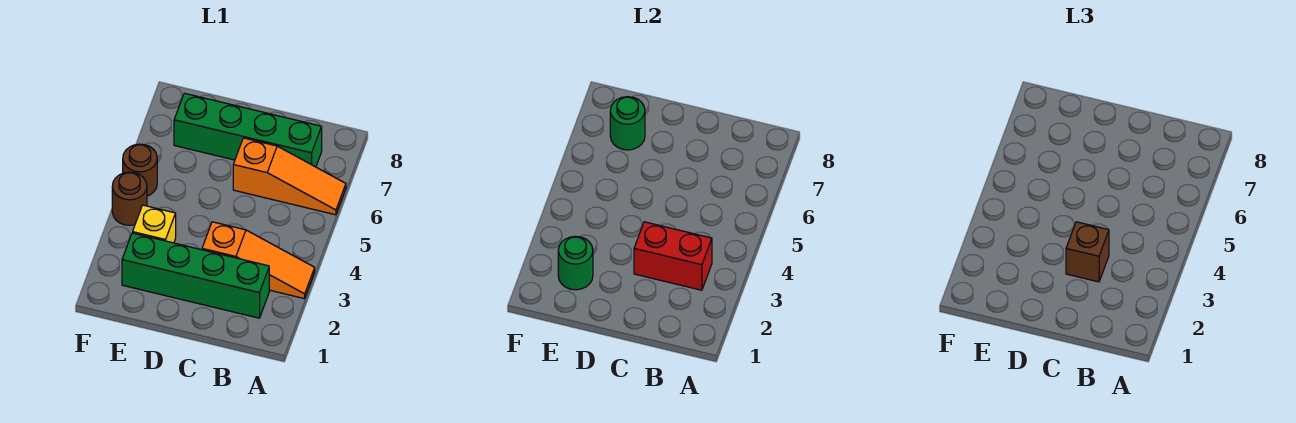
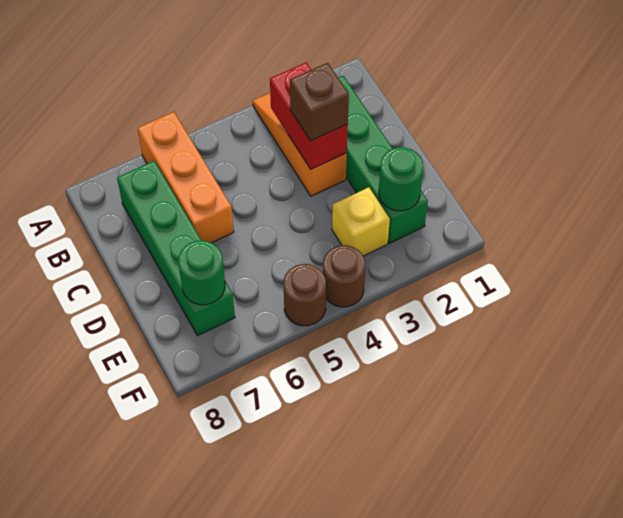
orange slope A6:C6 level 1 top C -> orange brick A6:C6 level 1

